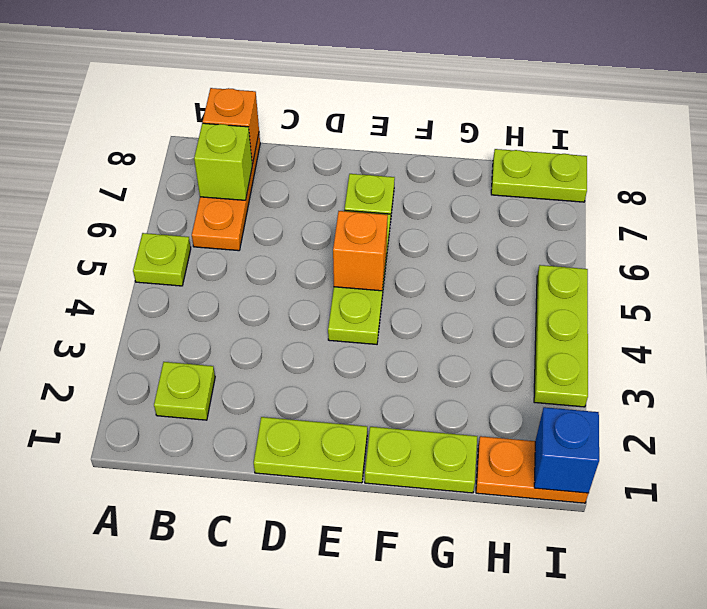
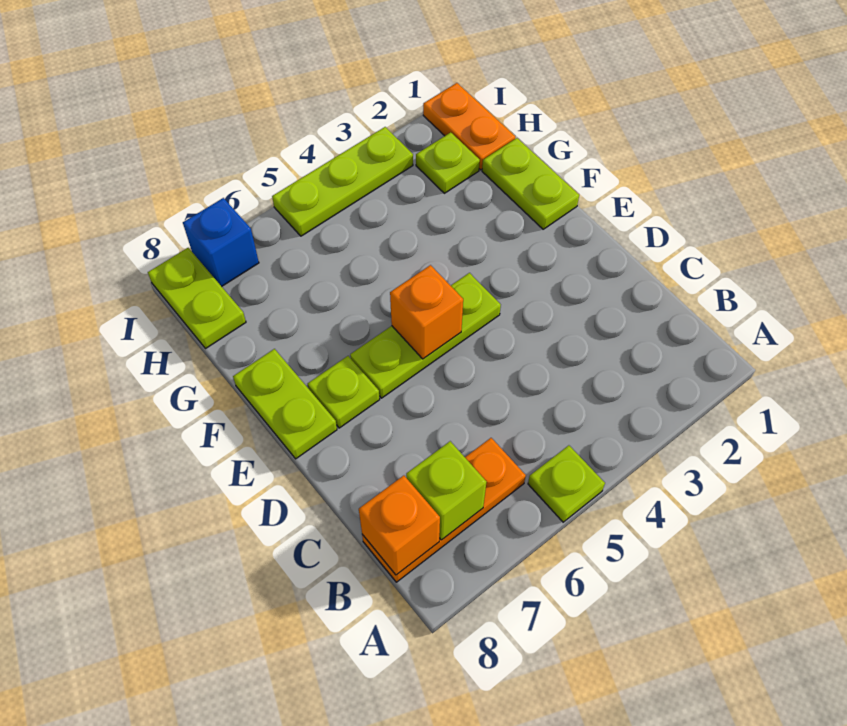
lime plate B2 level 1 -> lime plate H2 level 1
lime plate D1:E1 level 1 -> lime plate E8:F8 level 1
blue brick I1 level 2 -> blue brick I7 level 1

